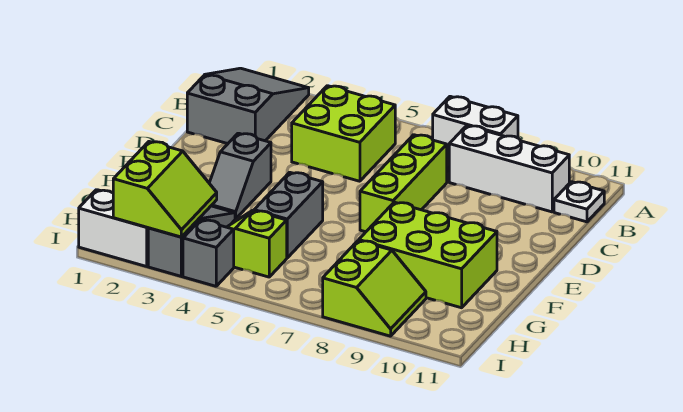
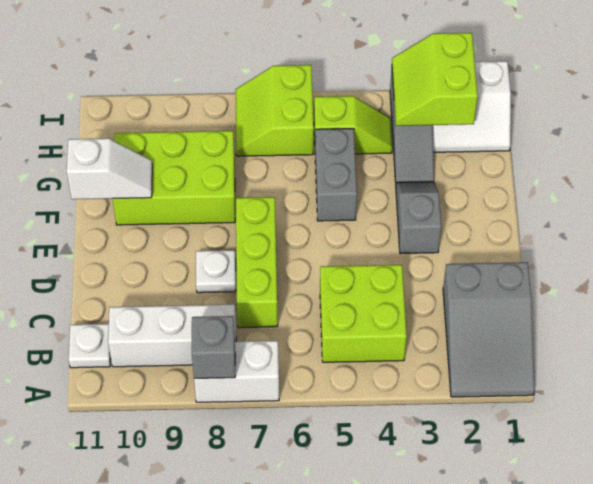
none -> white plate D8 level 1
none -> white slope F10:F11 level 2 top 11
lime slope H8:I9 level 1 top 8 -> lime slope H6:I7 level 1 top 6
grey brick I4 level 1 -> grey brick A8 level 2

